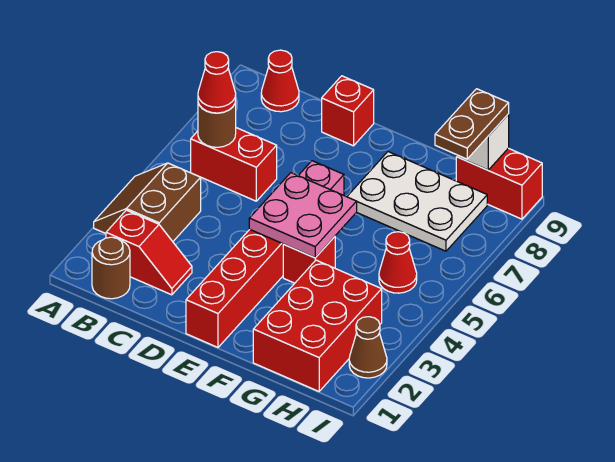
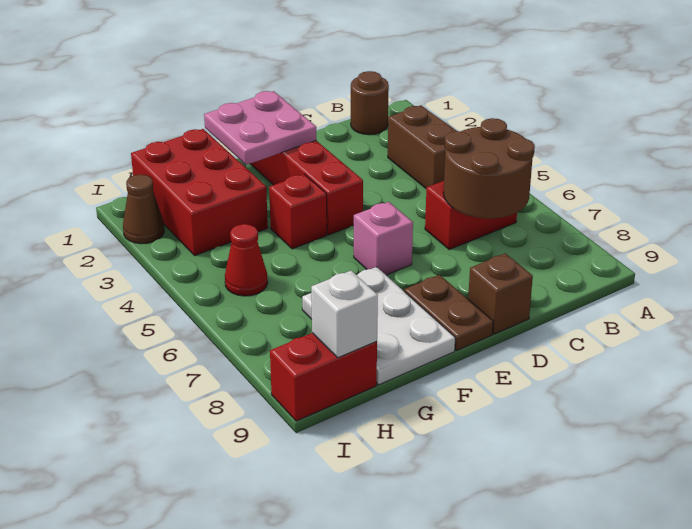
red slope B2:C2 level 1 top B -> none
brown round brick B6 level 2 -> brown round brick B6:C7 level 2
red cone B6 level 3 -> none
red cone B9 level 1 -> none
red brick D9 level 1 -> brown brick D9 level 1
pink plate E4:F5 level 2 -> pink plate E1:F2 level 2
white plate F7:H8 level 1 -> white plate F7:G9 level 1
brown plate H8:H9 level 3 -> brown plate E8:E9 level 1

